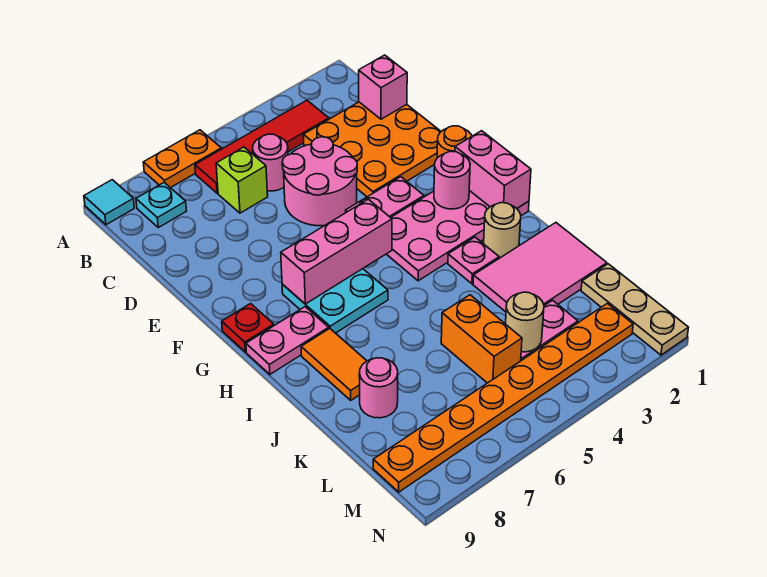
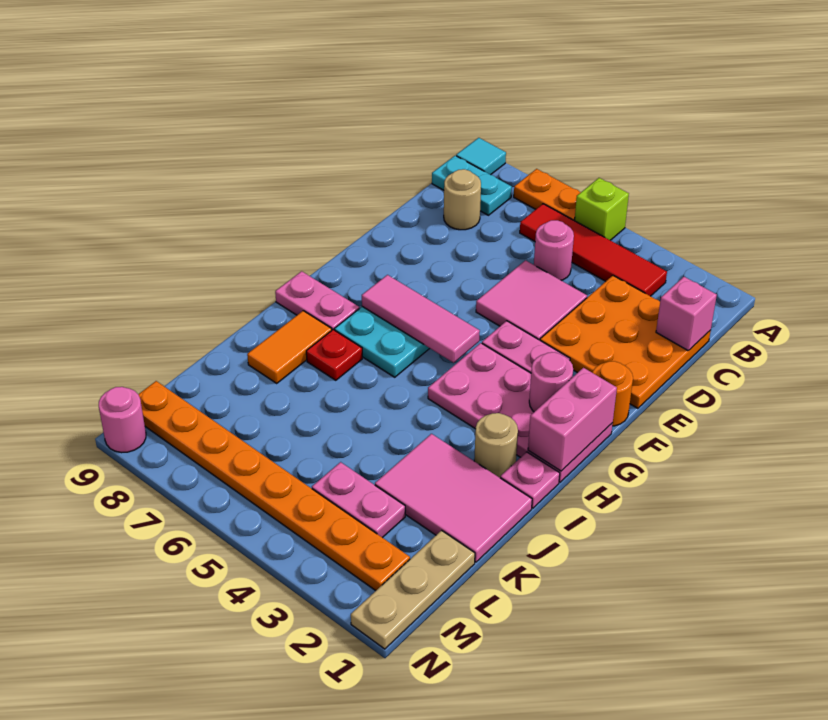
cyan plate B8 level 1 -> cyan plate B8:B9 level 1
lime brick C6 level 1 -> lime brick A5 level 1
pink round brick D4:E5 level 1 -> pink tile D4:E5 level 1
pink brick G5:G7 level 2 -> pink tile G5:G7 level 2
red plate G9 level 1 -> red plate I7 level 1
pink plate I3 level 1 -> pink plate I1 level 1
orange brick K5:L5 level 1 -> none
pink round brick K8 level 1 -> pink round brick N9 level 1
tan round brick L4 level 2 -> tan round brick C8 level 1

